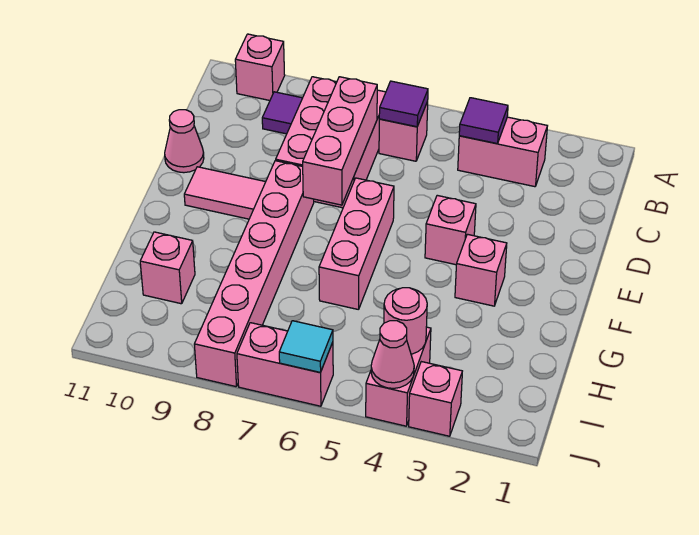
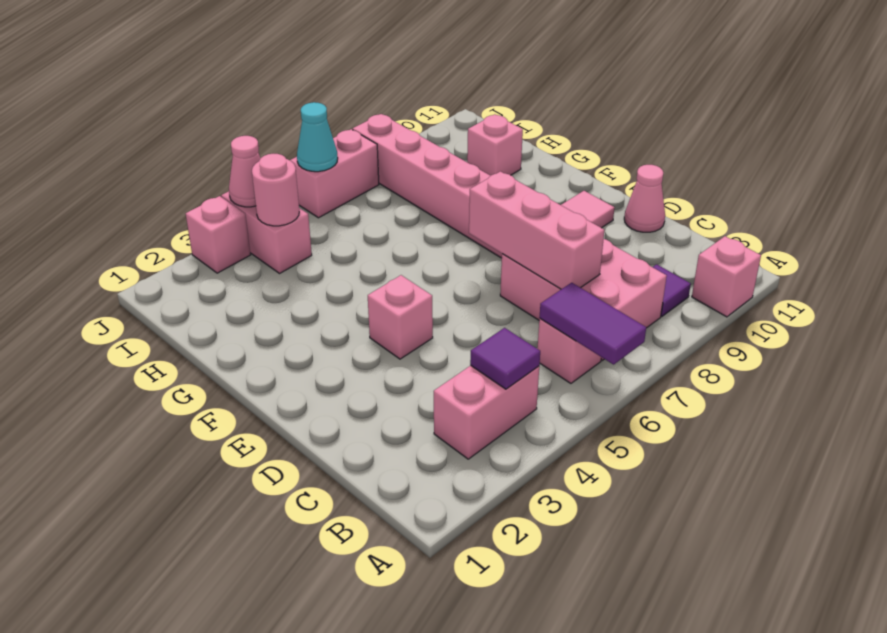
purple tile B6 level 2 -> purple tile A6:B6 level 2
pink brick E6:G6 level 1 -> none
pink brick F3 level 1 -> none
cyan tile J6 level 2 -> cyan cone J6 level 2

